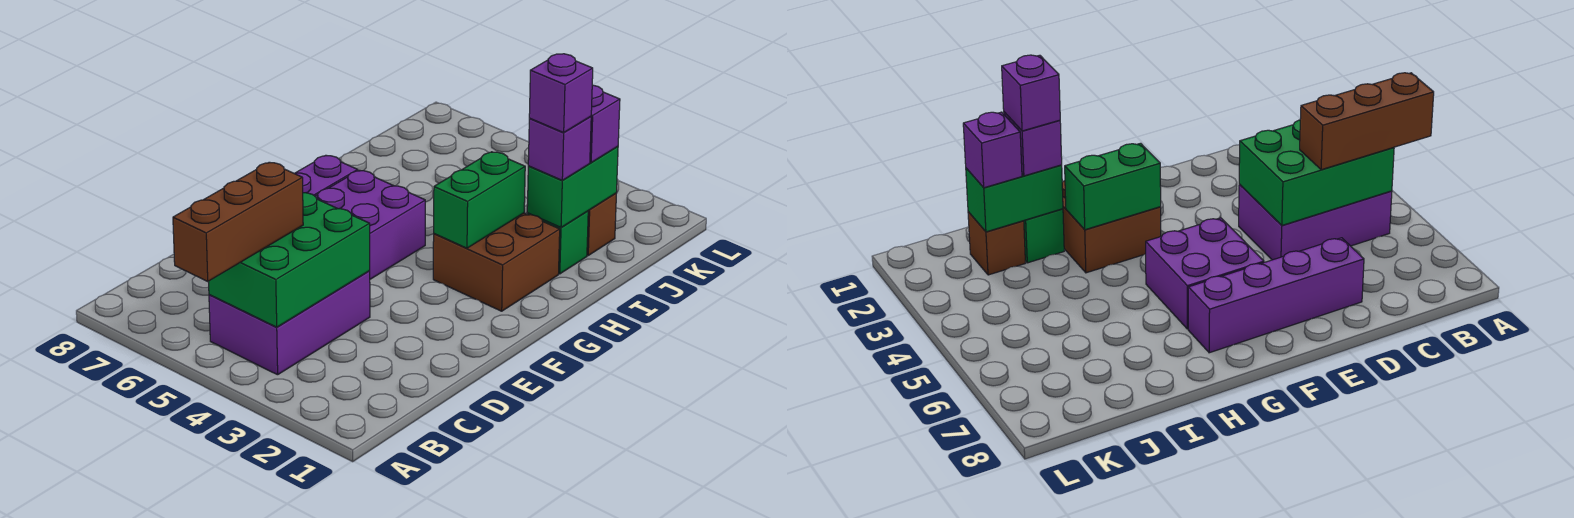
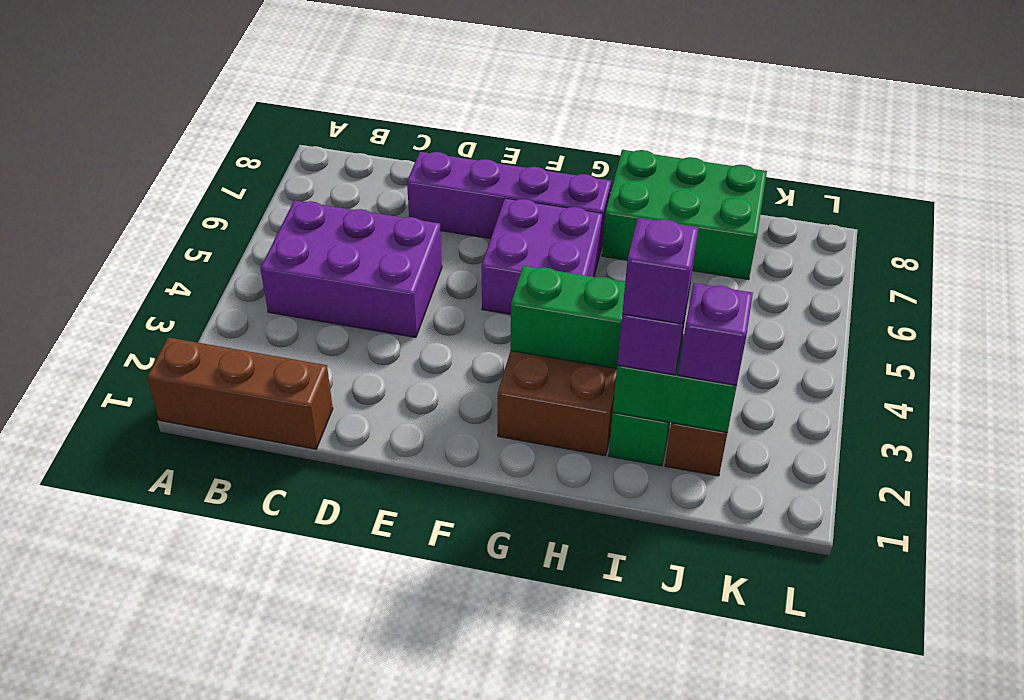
brown brick A5:C5 level 3 -> brown brick A1:C1 level 1
green brick B4:D5 level 2 -> green brick H7:J8 level 1

